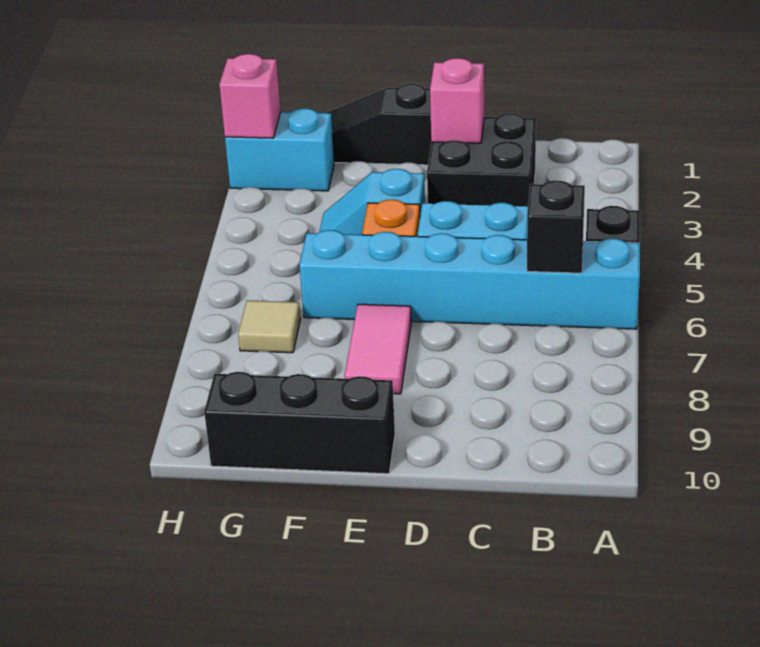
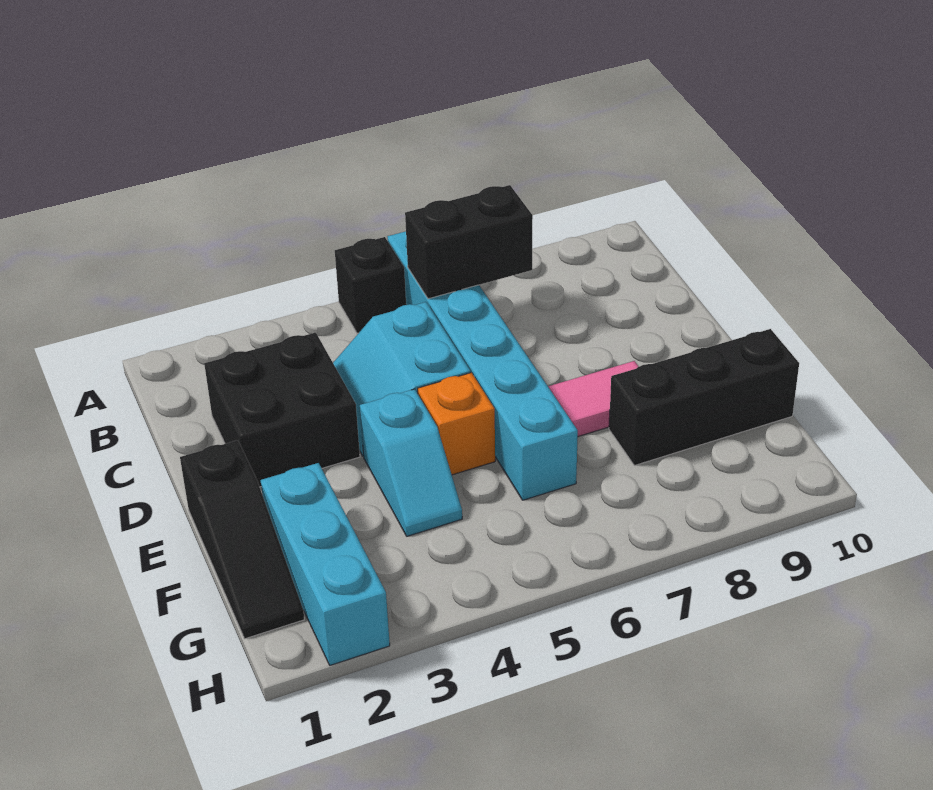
black brick B6 level 2 -> black brick B6:B7 level 2
pink brick D2 level 2 -> none
black brick E10:G10 level 1 -> black brick F8:F10 level 1
cyan brick G2:H2 level 1 -> cyan brick F2:H2 level 1
tan tile G7 level 1 -> none
pink brick H2 level 2 -> none

